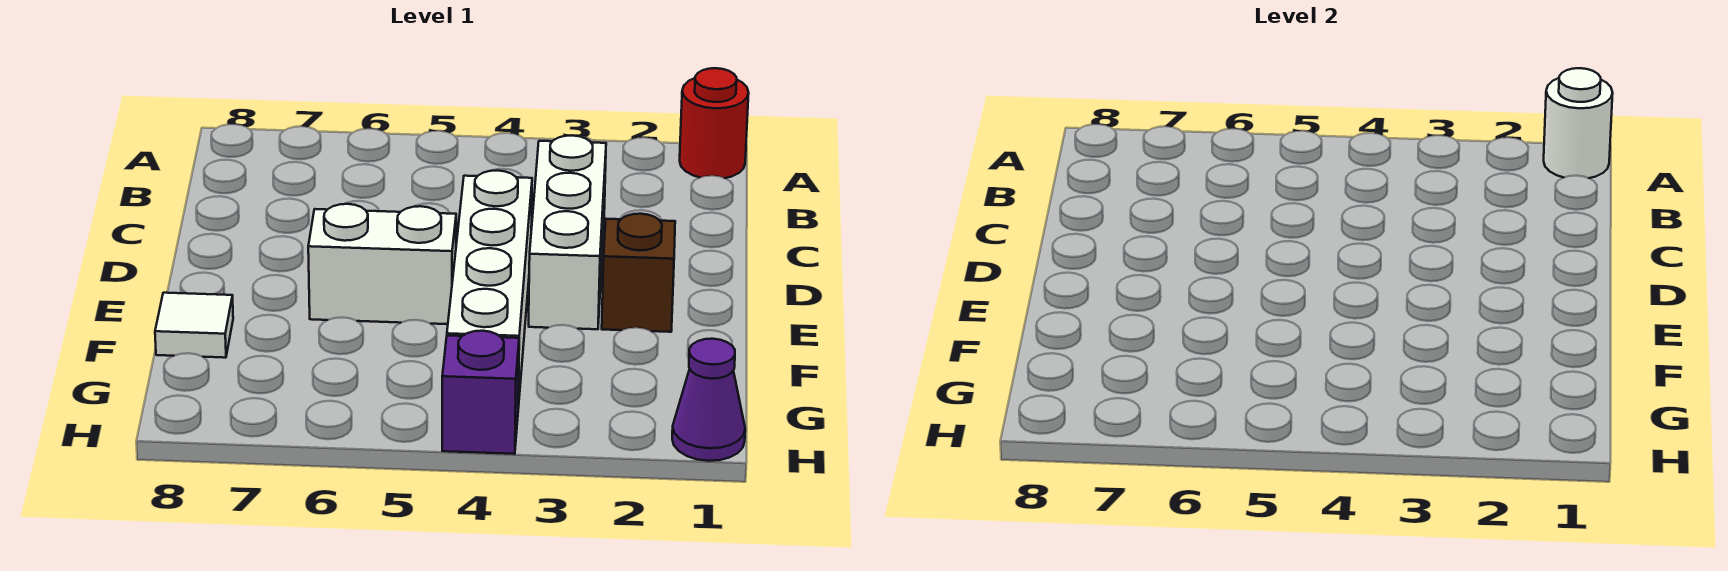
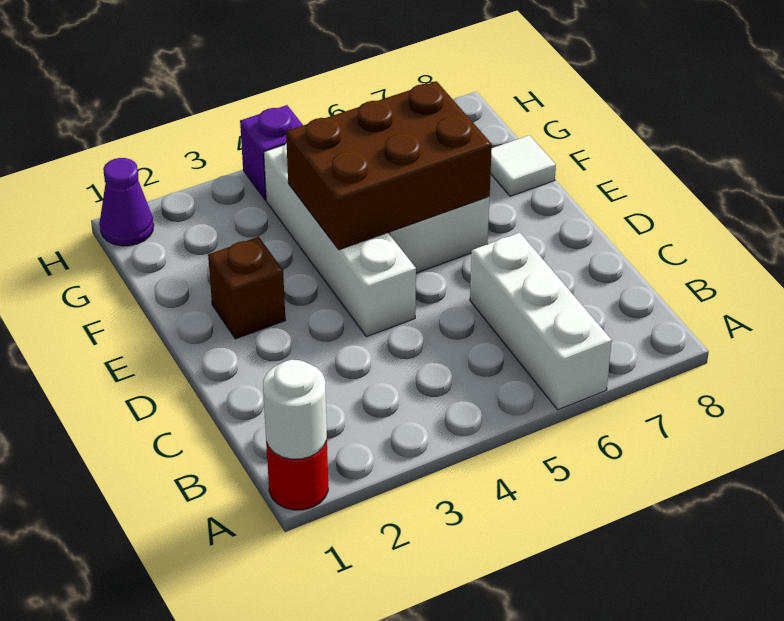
white brick C3:E3 level 1 -> white brick A6:C6 level 1
none -> brown brick E4:F6 level 2

